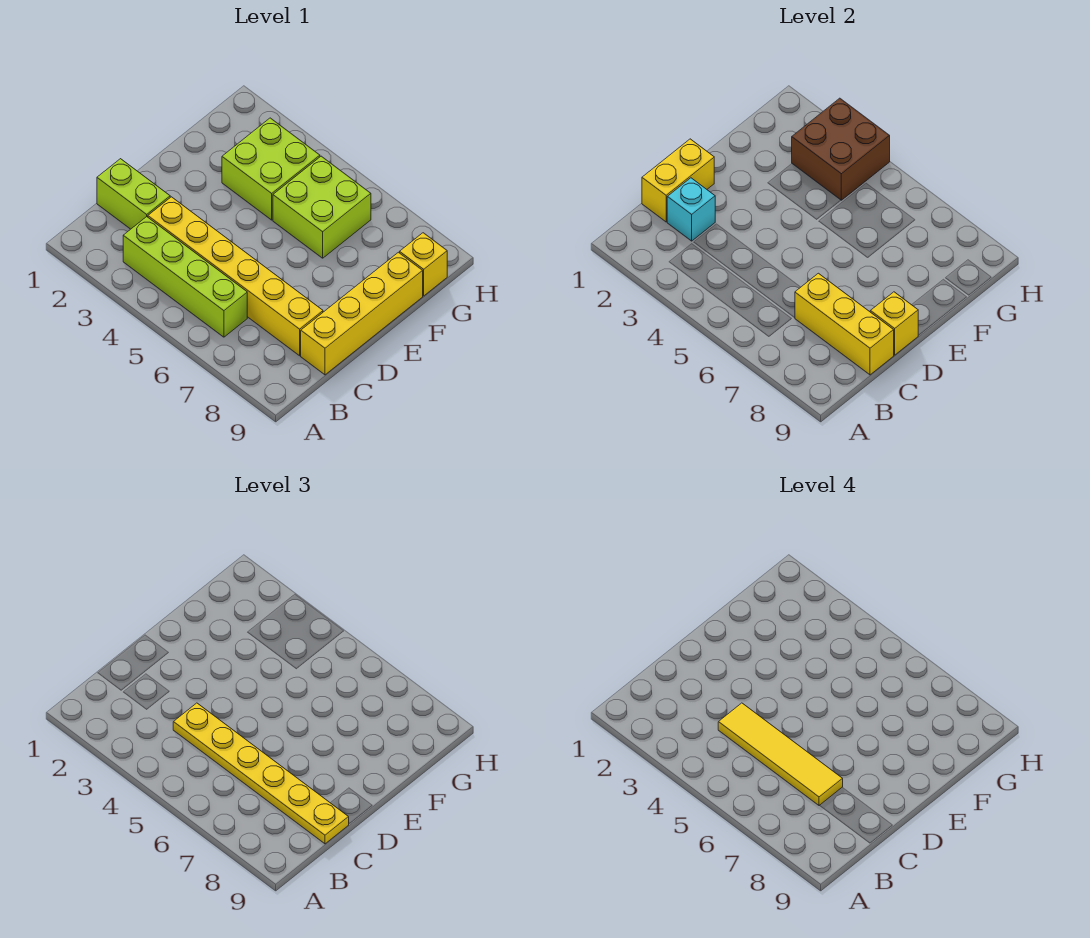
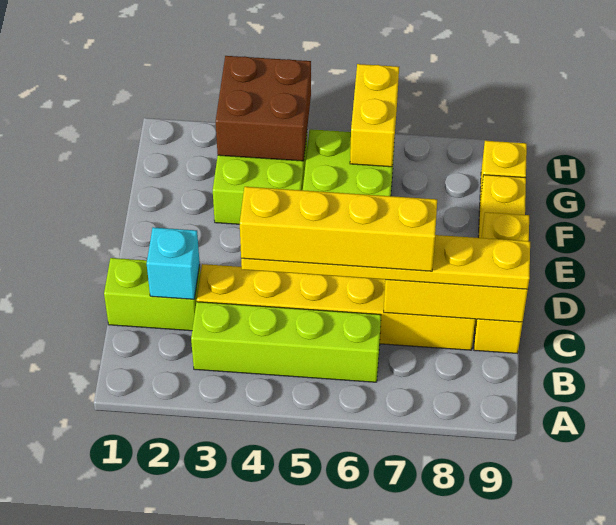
yellow brick C1:D1 level 2 -> yellow brick G6:H6 level 2
yellow tile C4:C7 level 4 -> yellow brick C4:C7 level 4

